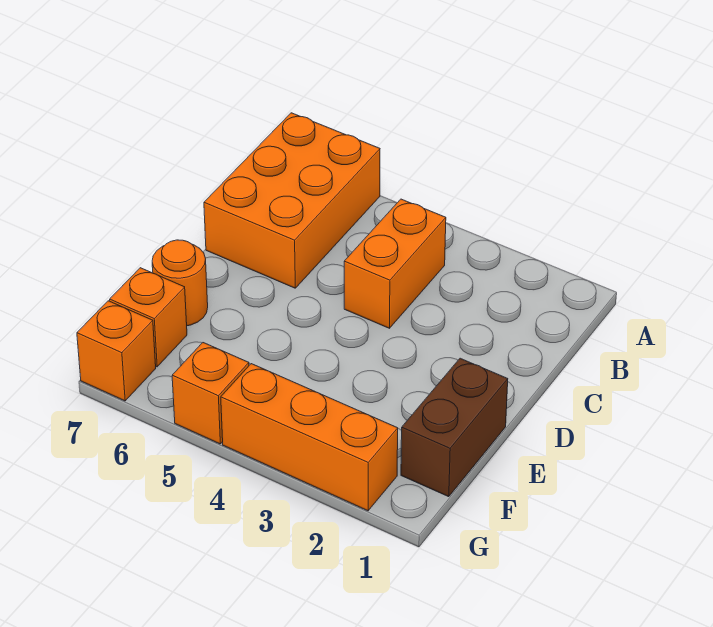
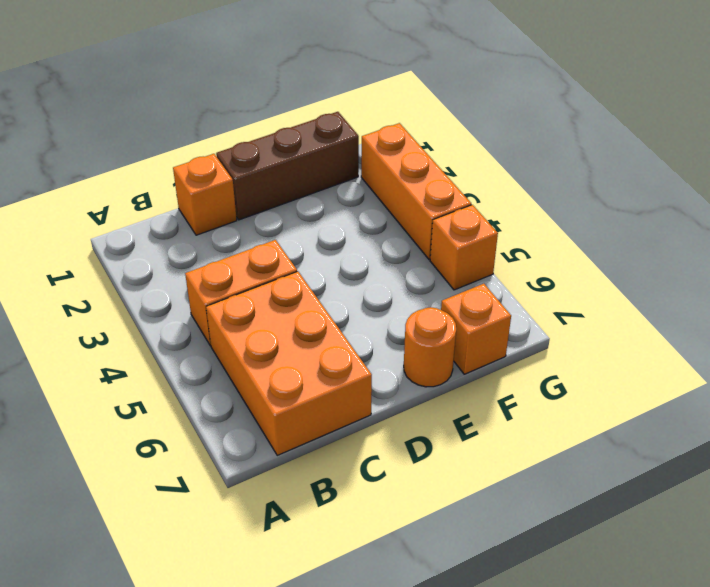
orange brick A6:C7 level 1 -> orange brick B5:C7 level 1
brown brick E1:F1 level 1 -> brown brick D1:F1 level 1
orange brick G7 level 1 -> orange brick C1 level 1

